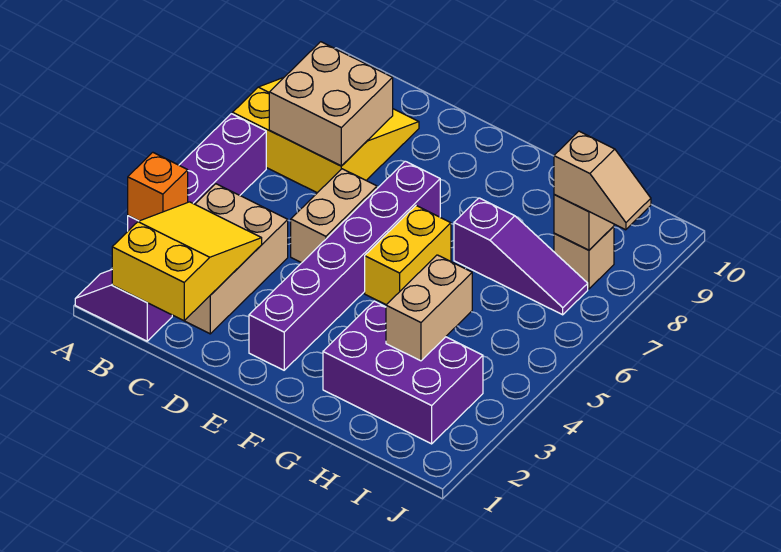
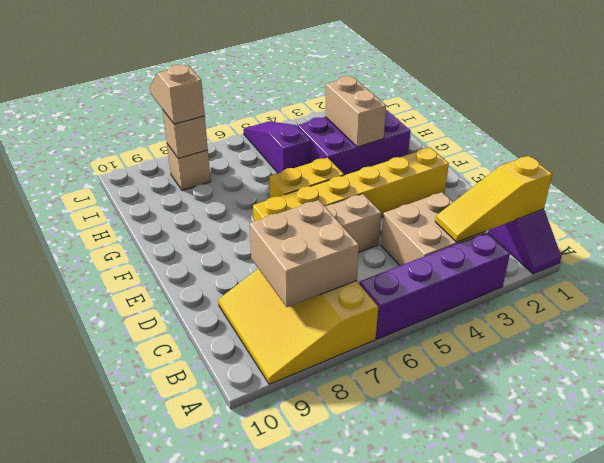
orange brick A3 level 2 -> none
yellow slope B1:C3 level 2 top 1 -> yellow slope B1:B3 level 2 top 1
tan brick B2:C4 level 1 -> tan brick B3:C4 level 1
purple brick E2:E7 level 1 -> yellow brick E2:E7 level 1
purple brick G2:I3 level 1 -> purple brick G2:H4 level 1
purple slope G7:I7 level 1 top G -> purple slope H5:J5 level 1 top H
tan brick H3:H4 level 2 -> tan brick G3:H3 level 2

